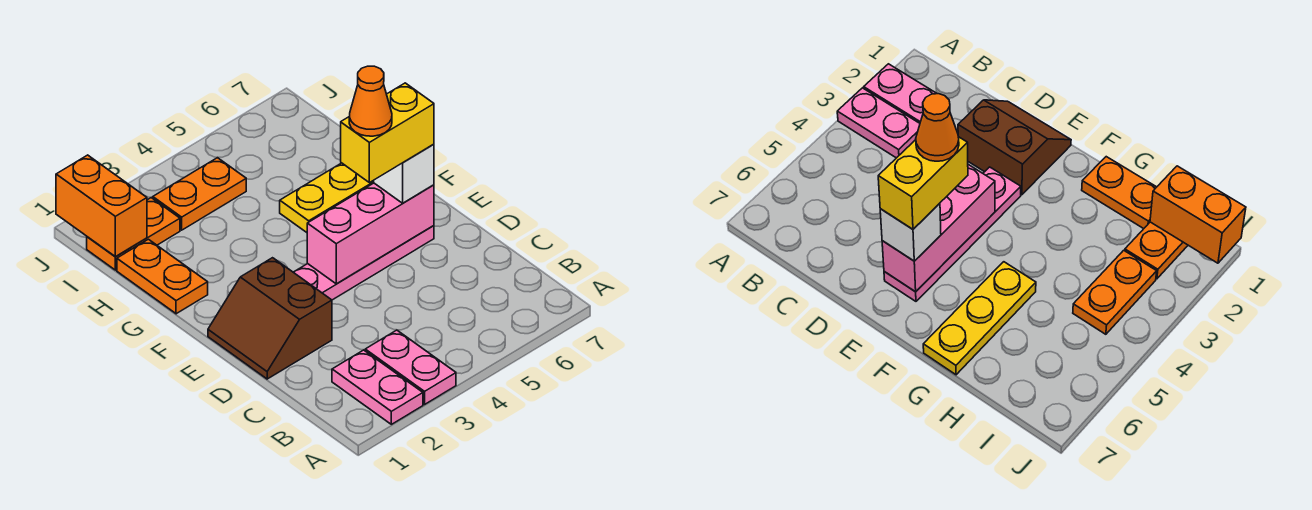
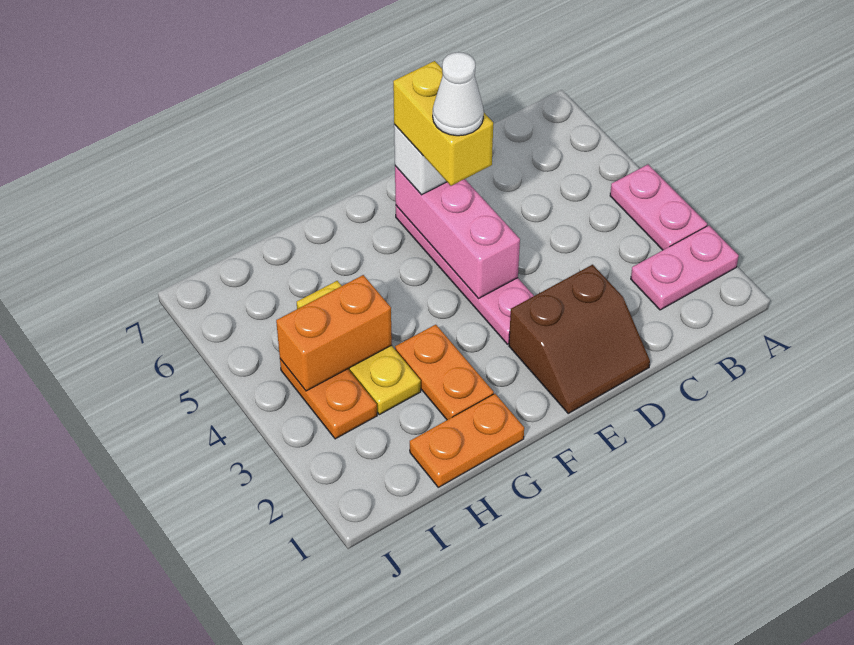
pink plate A3:B3 level 1 -> pink plate A3:A4 level 1
orange cone E5 level 5 -> white cone E5 level 5
yellow plate G5:G7 level 1 -> yellow plate H3:H5 level 1
orange plate I1:I2 level 1 -> orange plate G2:G3 level 1
orange brick I1:J1 level 2 -> orange brick H4:I4 level 2

